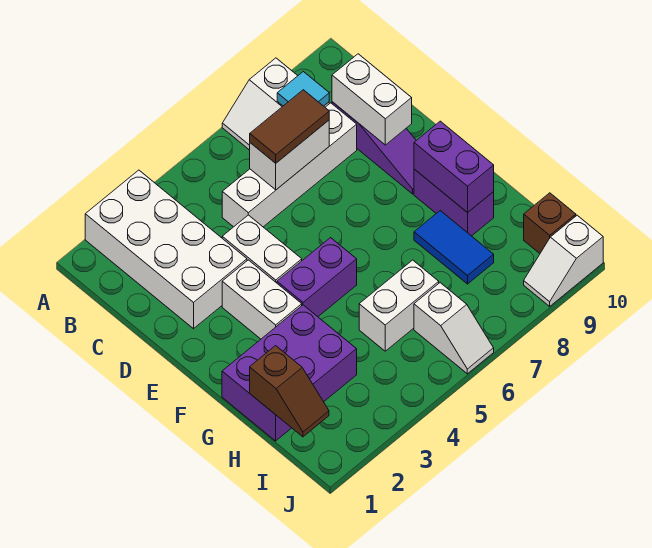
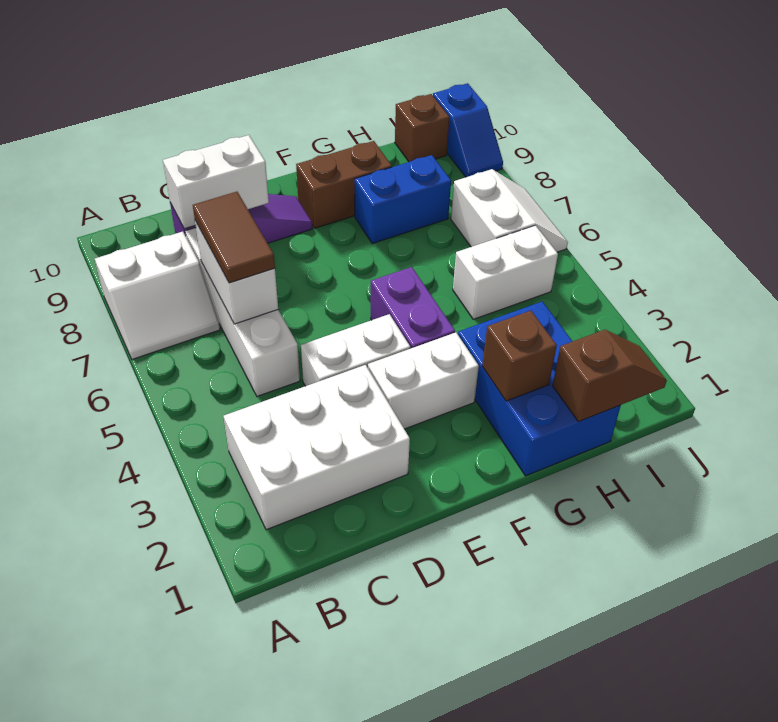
white brick A2:D3 level 1 -> white brick B2:D3 level 1
cyan tile B8 level 2 -> none
purple brick F9:G9 level 1 -> brown brick F9:G9 level 1
purple brick F9:G9 level 2 -> none
purple brick G1:H3 level 1 -> blue brick G1:H3 level 1
none -> brown brick G2 level 2
blue tile G8:H8 level 1 -> blue brick G8:H8 level 1
white brick H5:H6 level 1 -> white brick H5:I5 level 1
white slope I6:J6 level 1 top I -> white slope I6:J7 level 1 top I
white slope J9:J10 level 1 top 10 -> blue slope J9:J10 level 1 top 10

